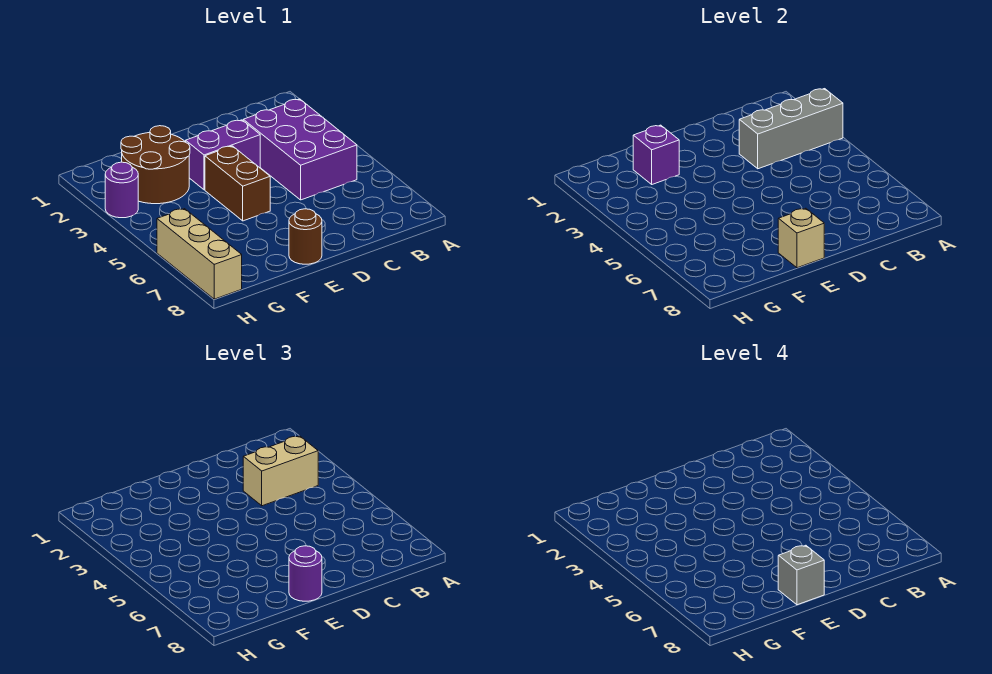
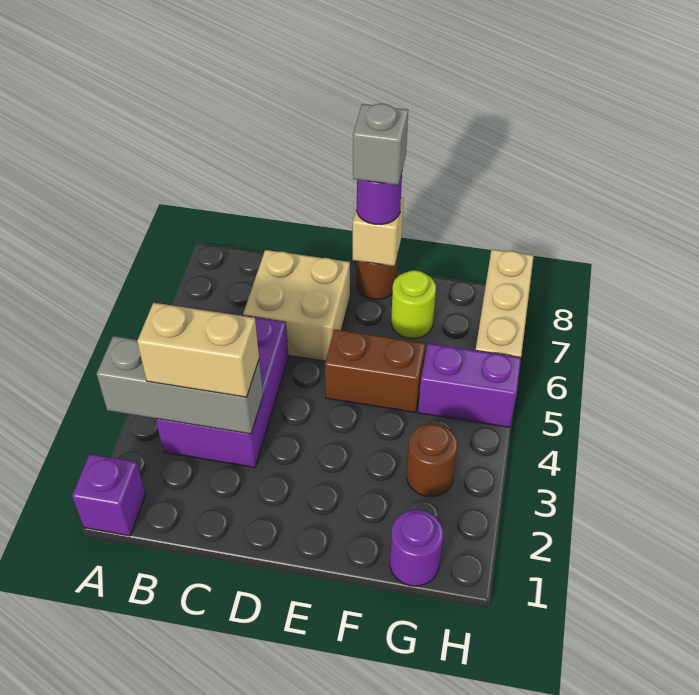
none -> tan brick C6:D7 level 1
purple brick D3:E3 level 1 -> purple brick G5:H5 level 1
brown brick E4:E5 level 1 -> brown brick E5:F5 level 1
brown round brick F2:G3 level 1 -> brown round brick G3 level 1
purple brick F2 level 2 -> purple brick A1 level 1
none -> lime round brick F7 level 1
purple round brick H3 level 1 -> purple round brick G1 level 1

